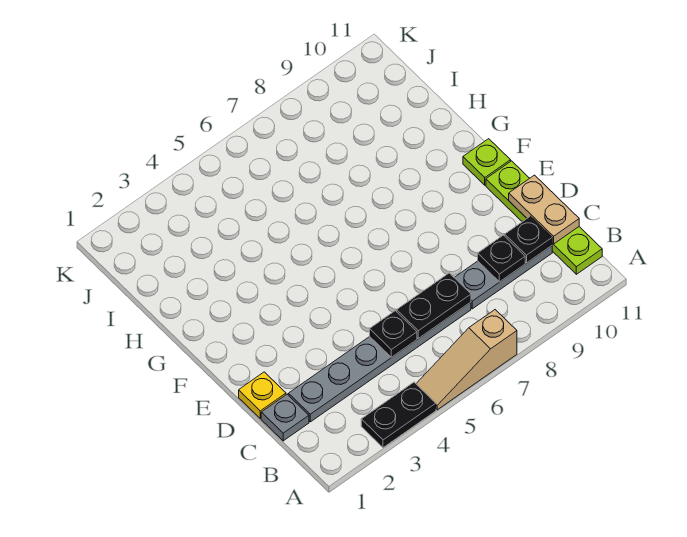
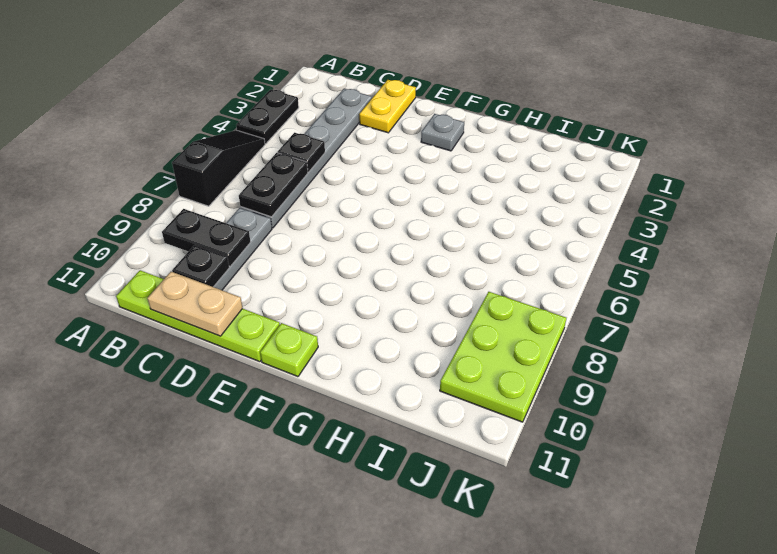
tan slope A5:A7 level 1 top 7 -> black slope A5:A7 level 1 top 7
grey plate C1 level 1 -> grey plate F2 level 1
black plate C9 level 2 -> black plate B9:C9 level 2
yellow plate D1 level 1 -> yellow plate D1:D2 level 1
none -> lime plate J8:K10 level 1

